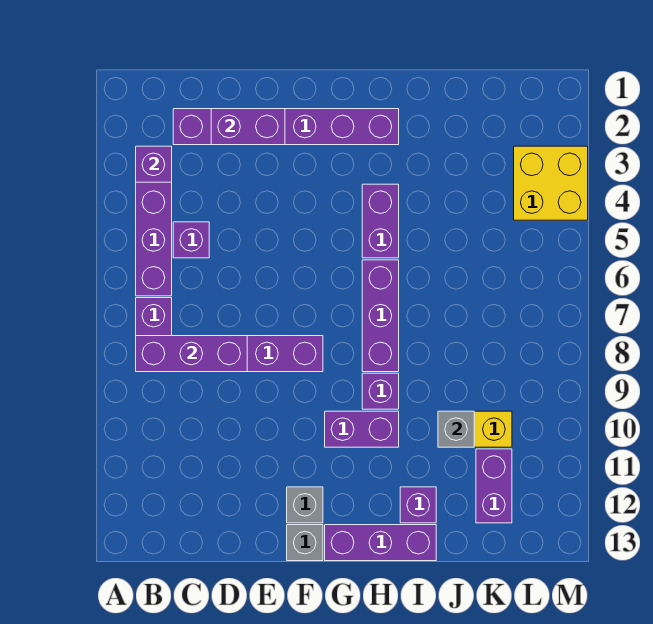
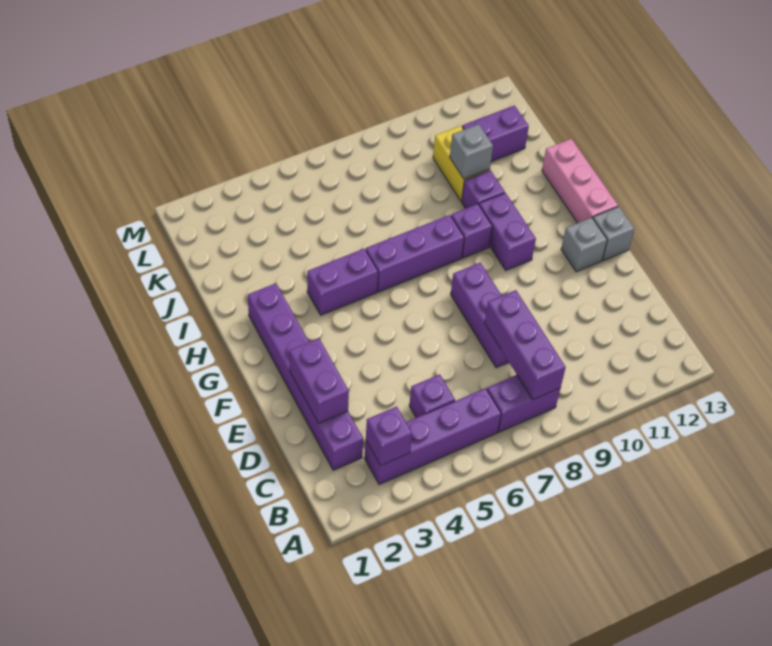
purple brick G13:I13 level 1 -> pink brick G13:I13 level 1
purple brick I12 level 1 -> purple brick I10 level 1
yellow brick L3:M4 level 1 -> none

